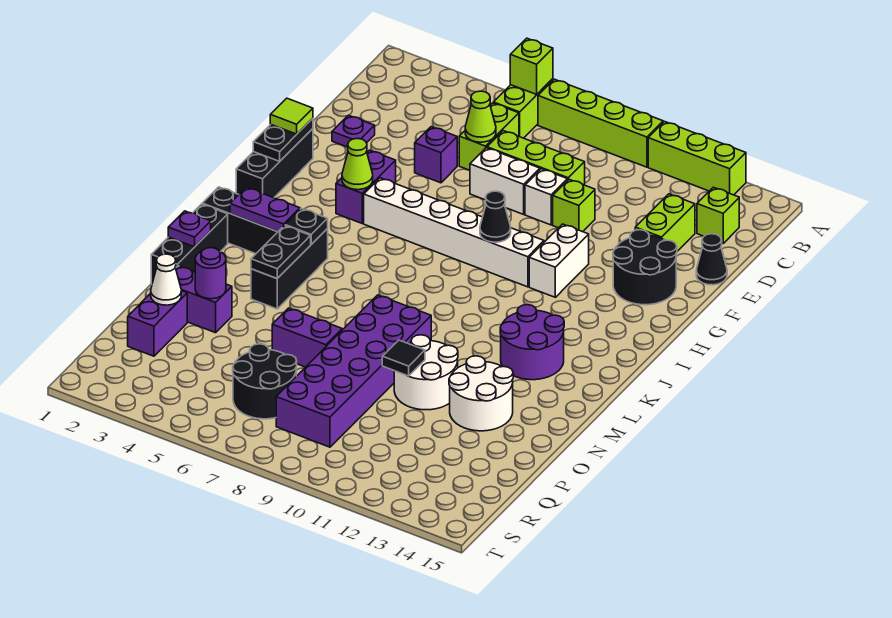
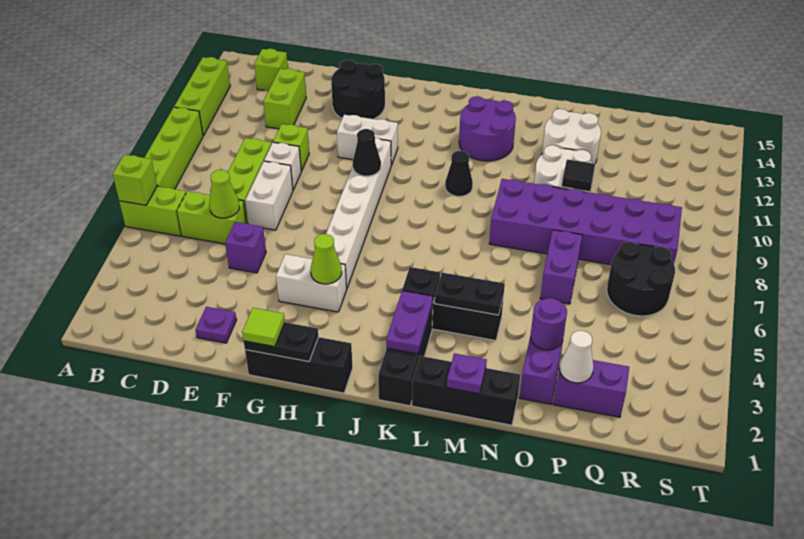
lime brick D13:E13 level 1 -> lime brick D12:D13 level 1
black cone E15 level 1 -> black cone K10 level 1
purple brick G4:H4 level 1 -> white brick G4:H4 level 1

